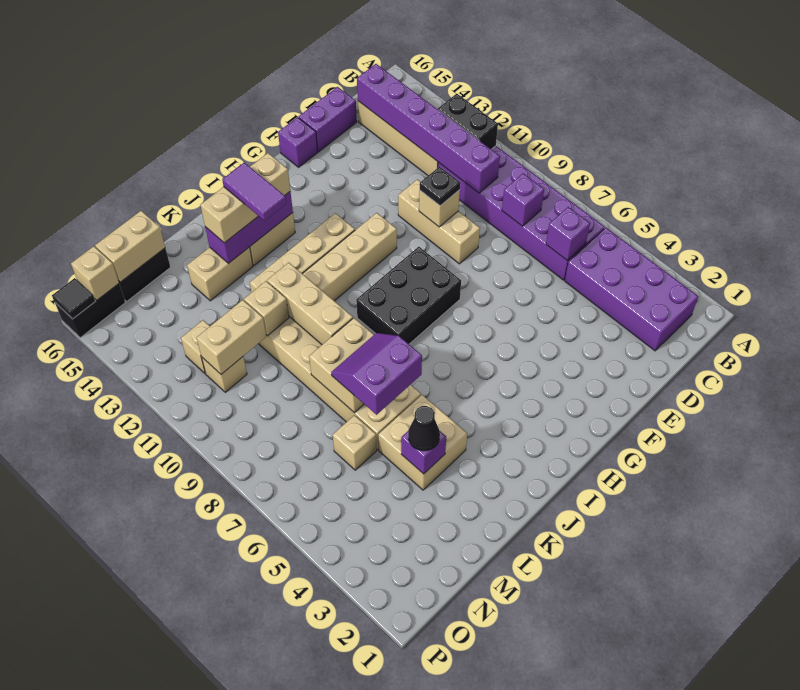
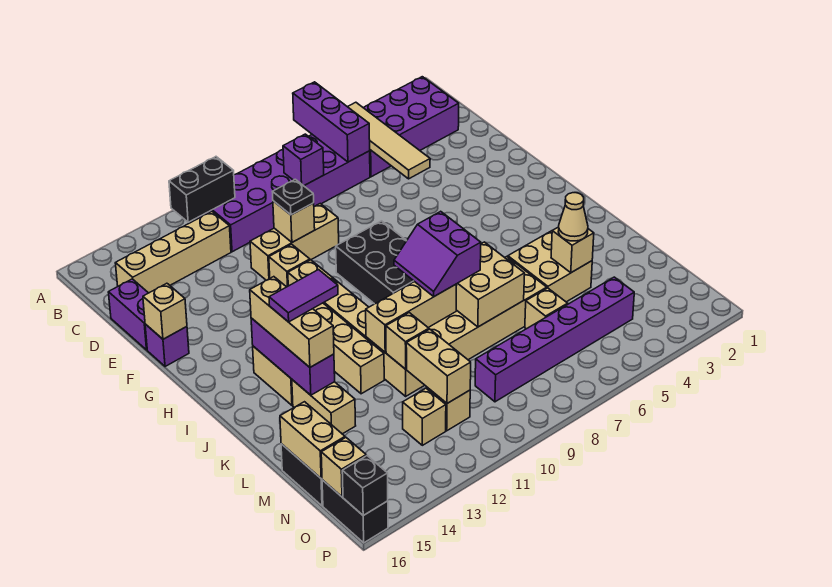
none -> tan tile B5:E5 level 2
purple brick C6 level 2 -> purple brick A6:C6 level 2
purple brick C10:C15 level 2 -> purple brick N4:N9 level 1
none -> tan brick F11 level 1
none -> tan brick F16 level 2
purple slope K6:L7 level 3 top 6 -> purple slope J8:K9 level 3 top 8
purple brick L4 level 2 -> tan brick L4 level 2
black cone L4 level 3 -> tan cone L4 level 3
black tile P16 level 2 -> black brick P16 level 2

